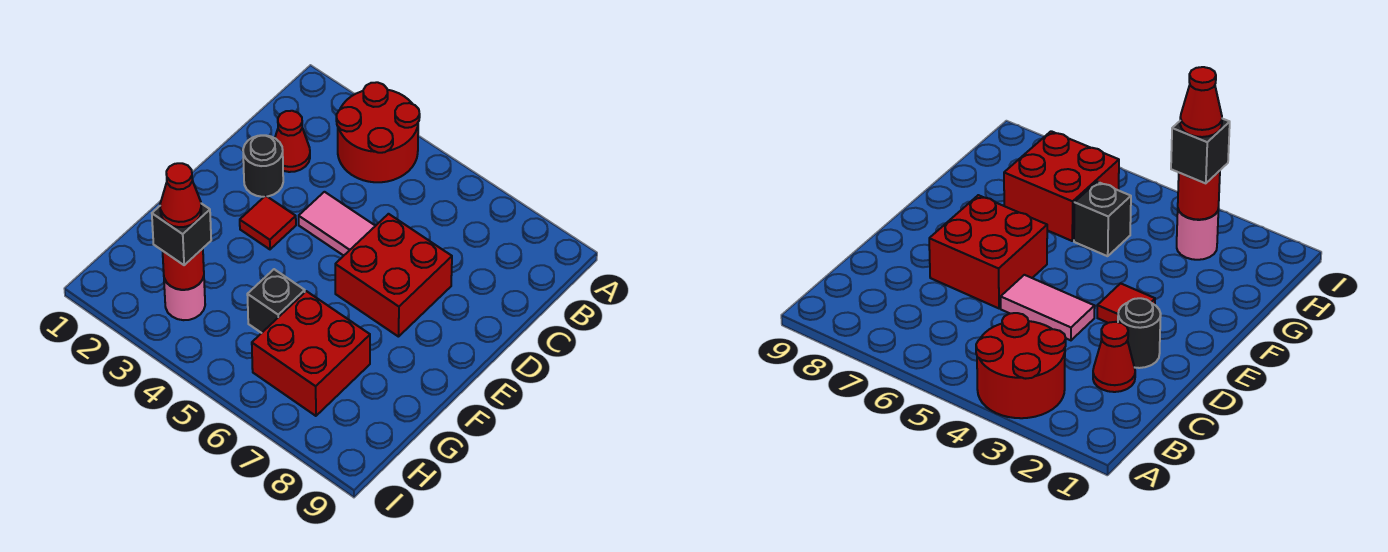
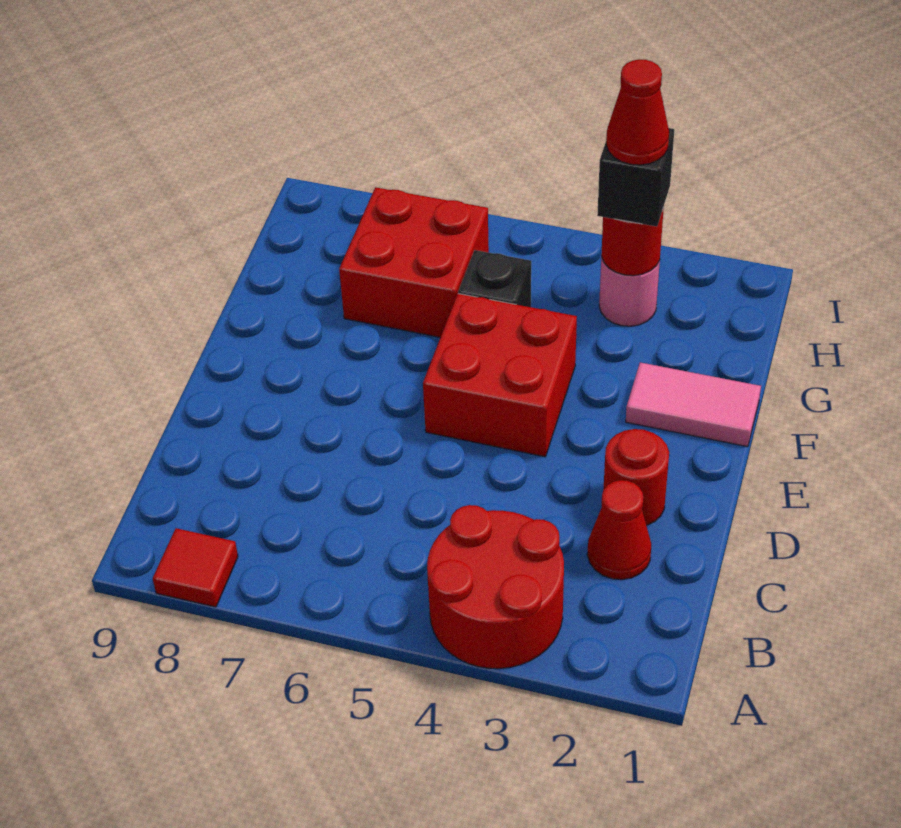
black round brick D2 level 1 -> red round brick D2 level 1
pink tile D4:D5 level 1 -> pink tile F1:F2 level 1
red brick D6:E7 level 1 -> red brick E4:F5 level 1
red tile E3 level 1 -> red tile A8 level 1

